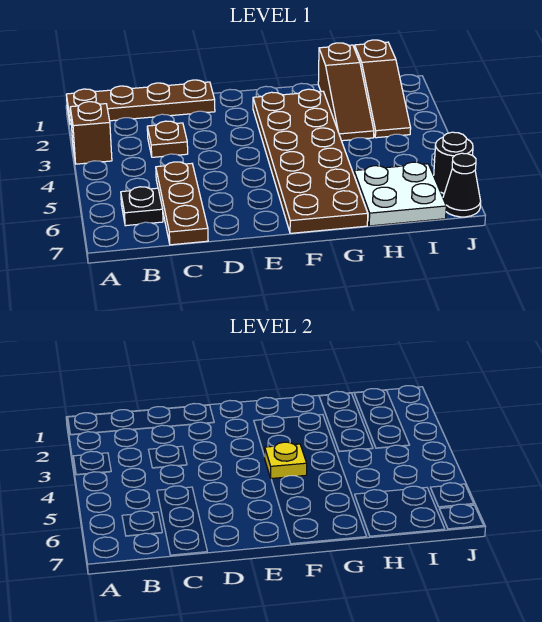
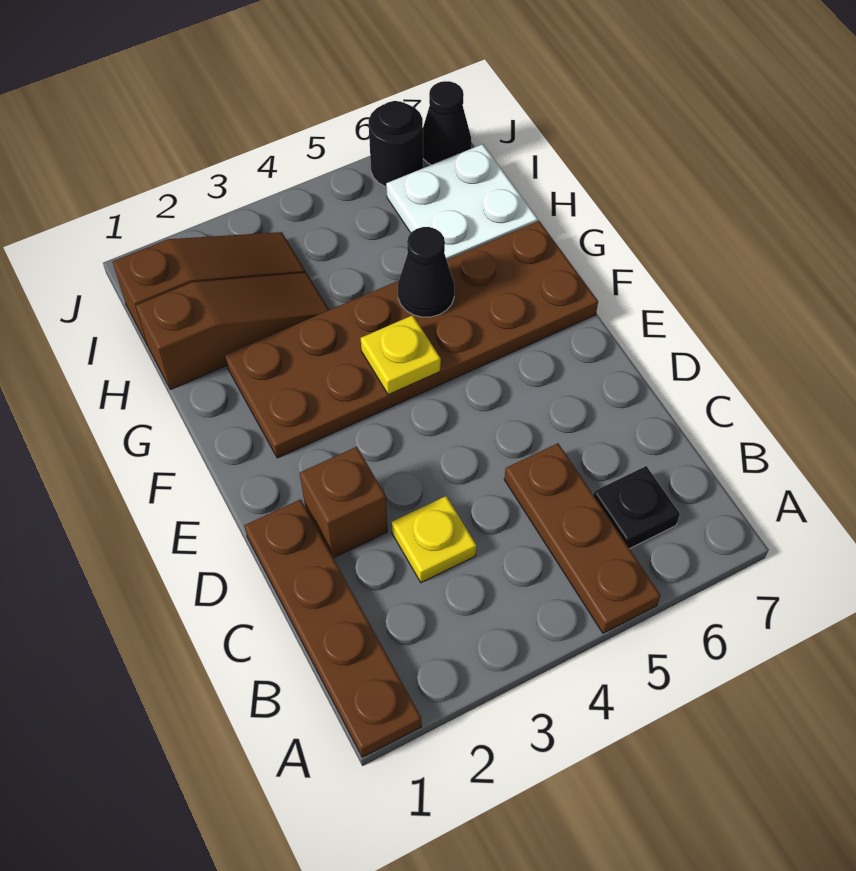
brown brick A3 level 1 -> brown brick D2 level 1
brown plate C3 level 1 -> yellow plate C3 level 1
brown plate C5:C7 level 1 -> brown plate A5:C5 level 1
none -> black cone G5 level 2

